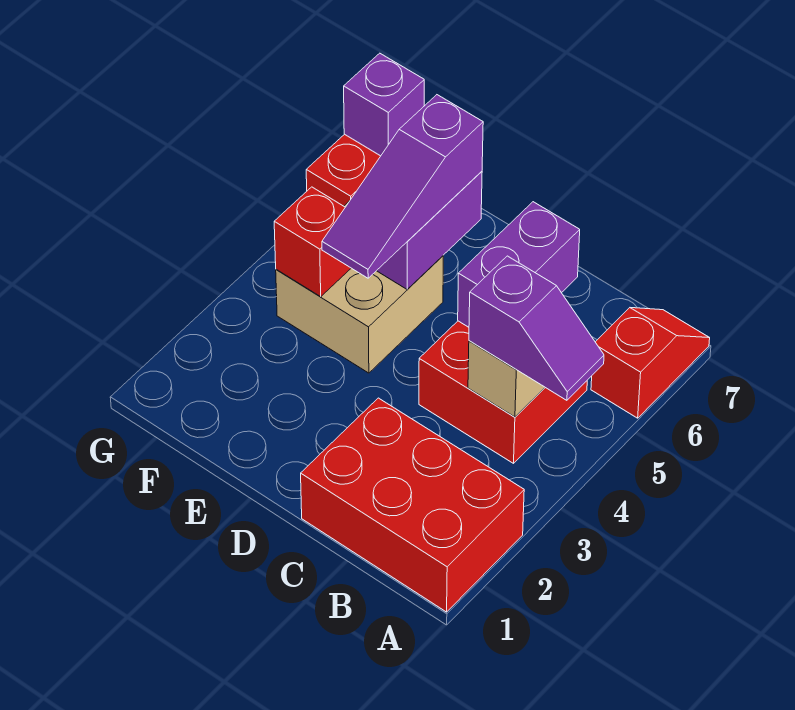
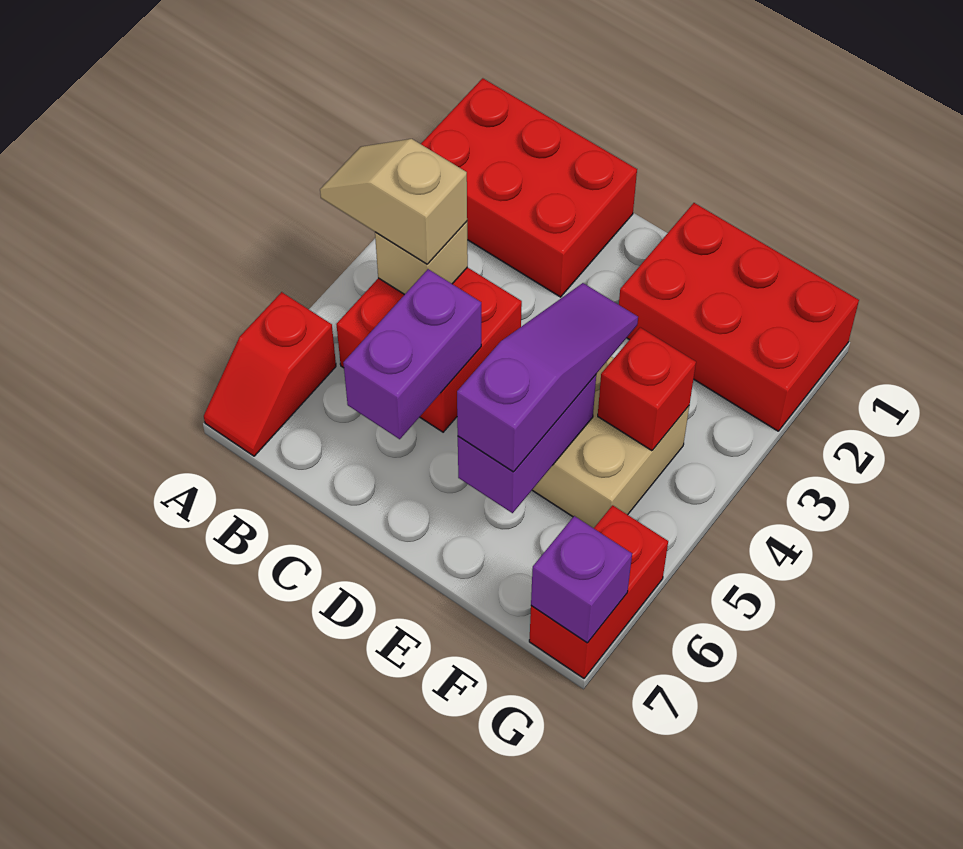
purple slope A4:B4 level 3 top B -> tan slope A4:B4 level 3 top B
none -> red brick E1:G2 level 1

